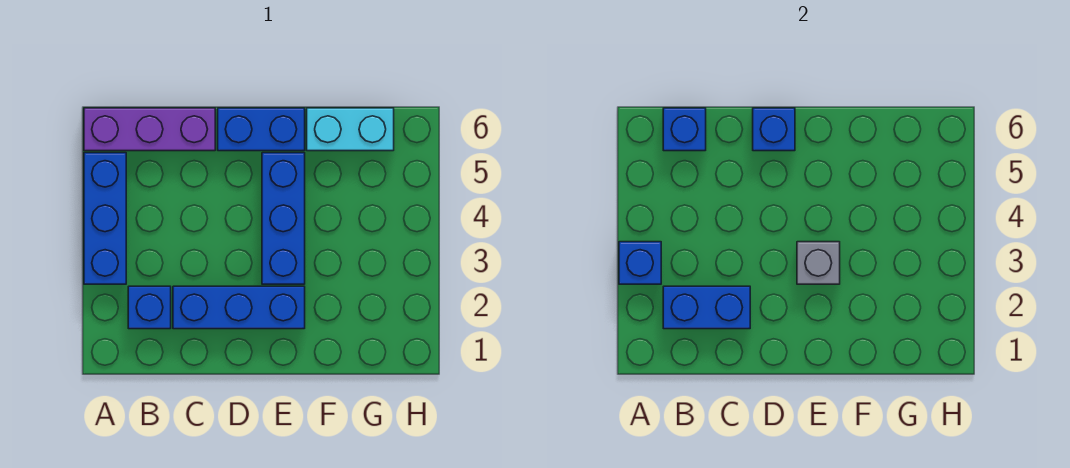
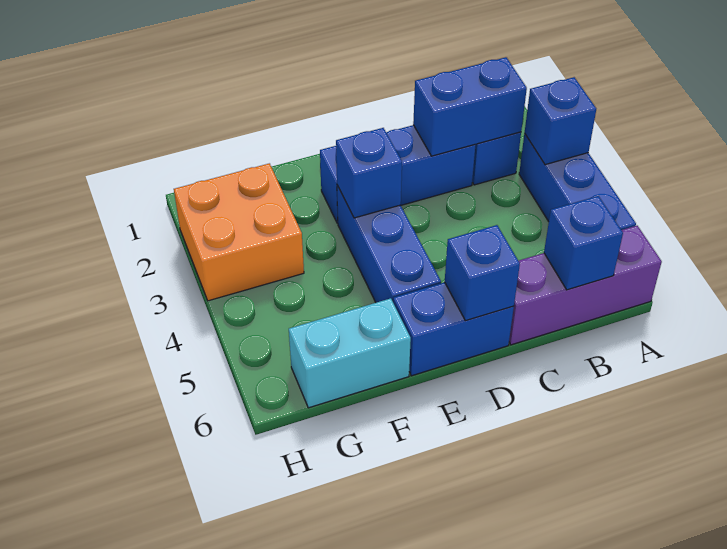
grey brick E3 level 2 -> blue brick E3 level 2
none -> orange brick G2:H3 level 1

